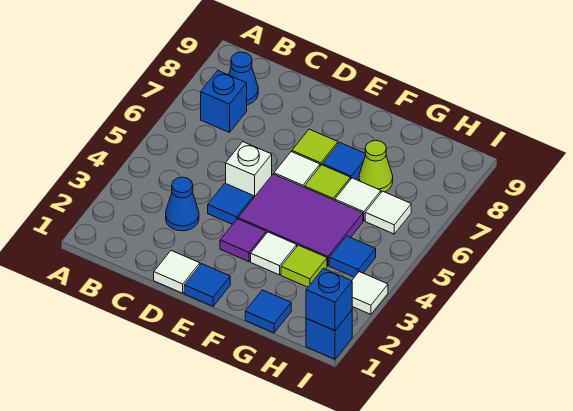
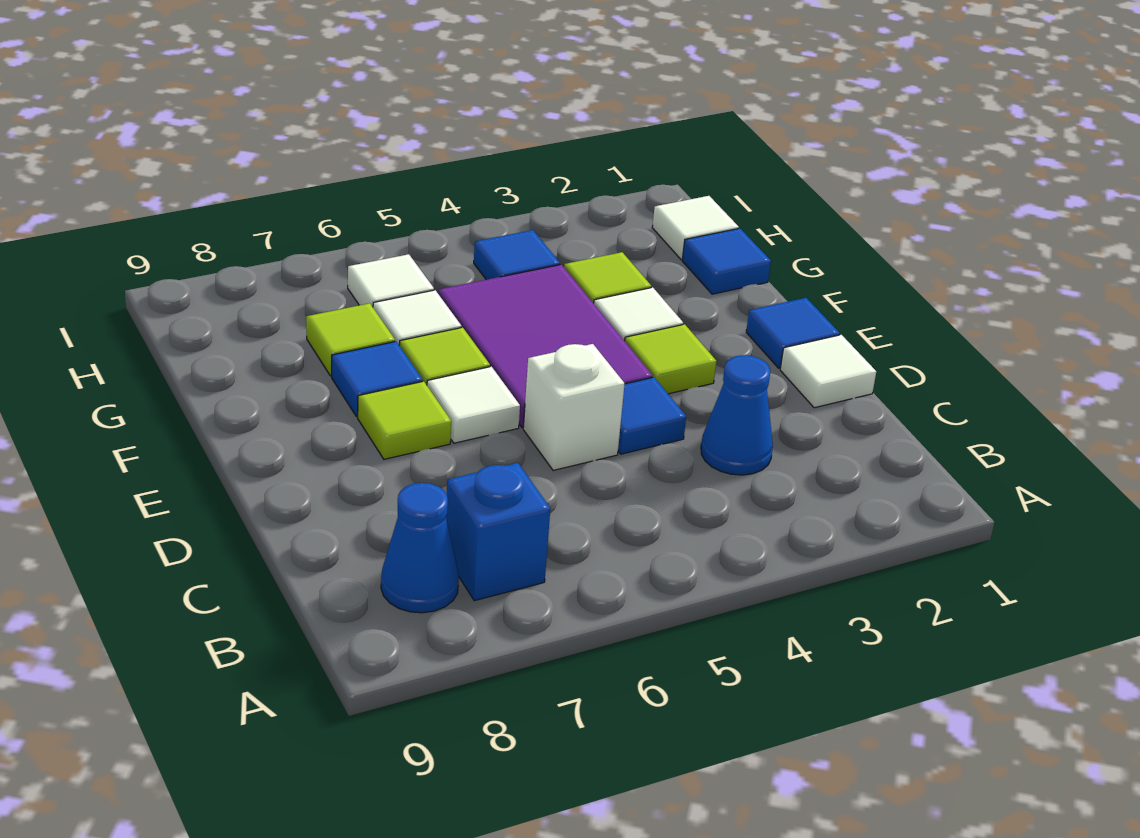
purple tile E3 level 1 -> lime tile E3 level 1
lime cone G7 level 1 -> lime tile G7 level 1
blue brick I1 level 1 -> none
blue brick I1 level 2 -> none
white tile I3 level 1 -> white tile H1 level 1

